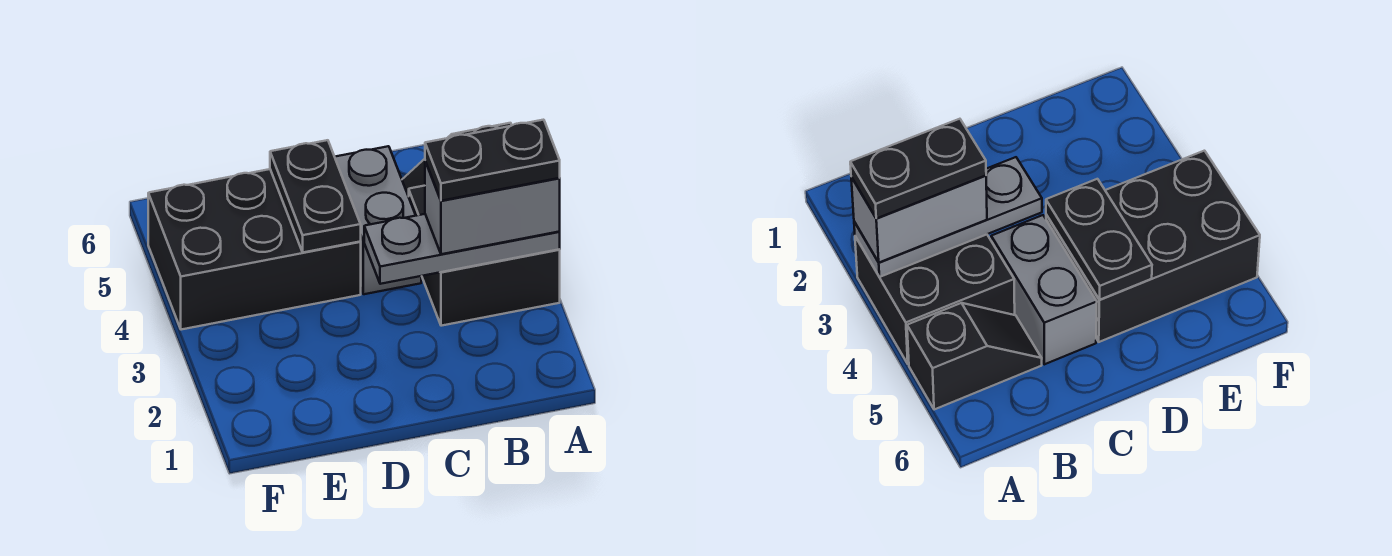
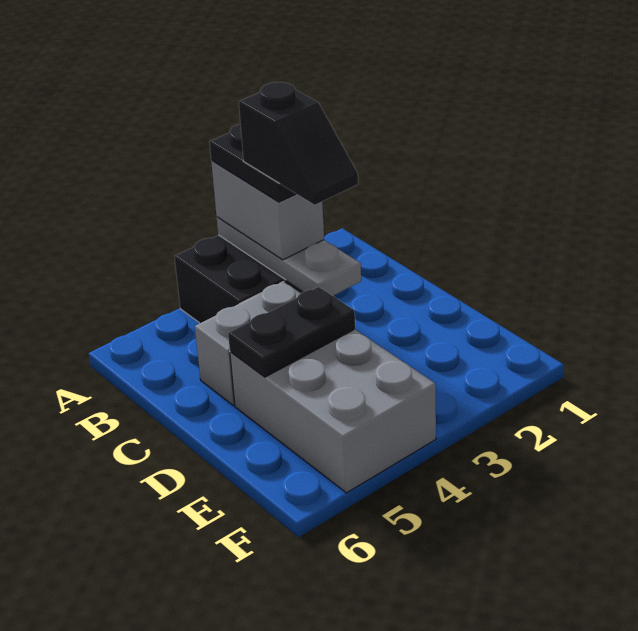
black slope A5:B5 level 1 top A -> black slope B3:C3 level 5 top B
black brick D4:F5 level 1 -> grey brick D4:F5 level 1

